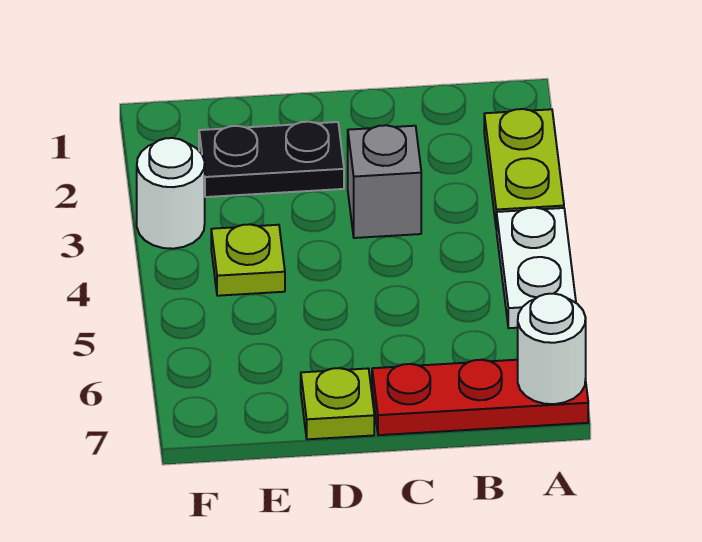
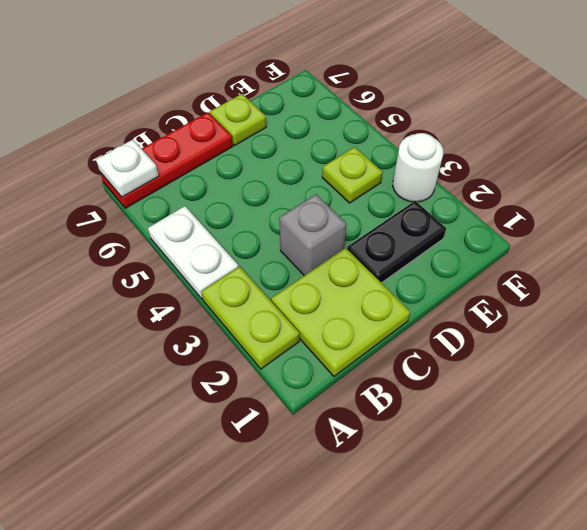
white round brick A7 level 2 -> white plate A7 level 2
none -> lime plate B1:C2 level 1

